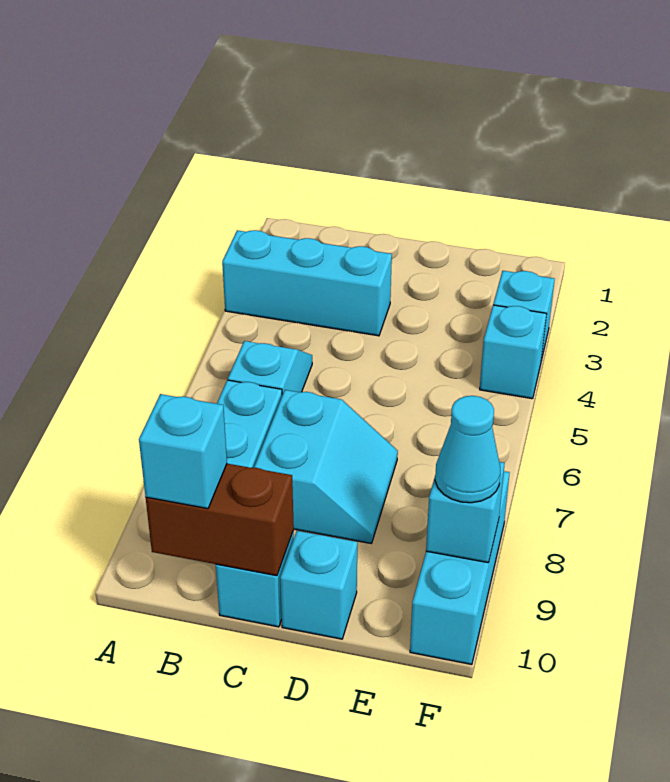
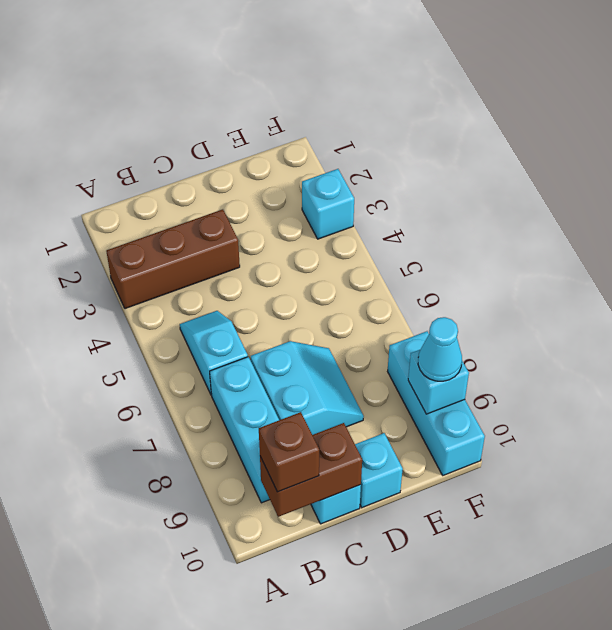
cyan brick A3:C3 level 1 -> brown brick A3:C3 level 1
cyan brick B10 level 3 -> brown brick B10 level 3
cyan brick F4 level 1 -> none

